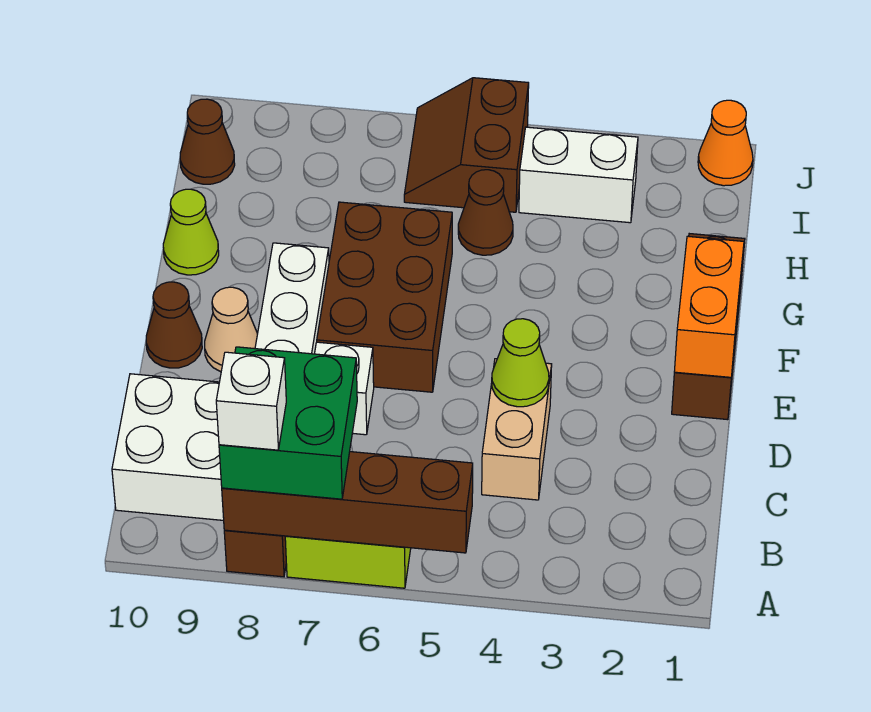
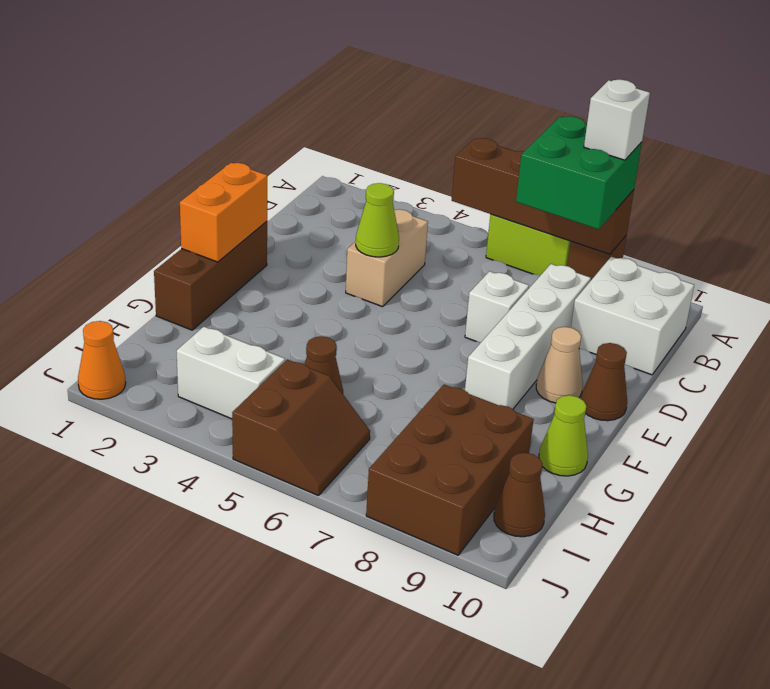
brown brick E6:G7 level 1 -> brown brick H8:J9 level 1

